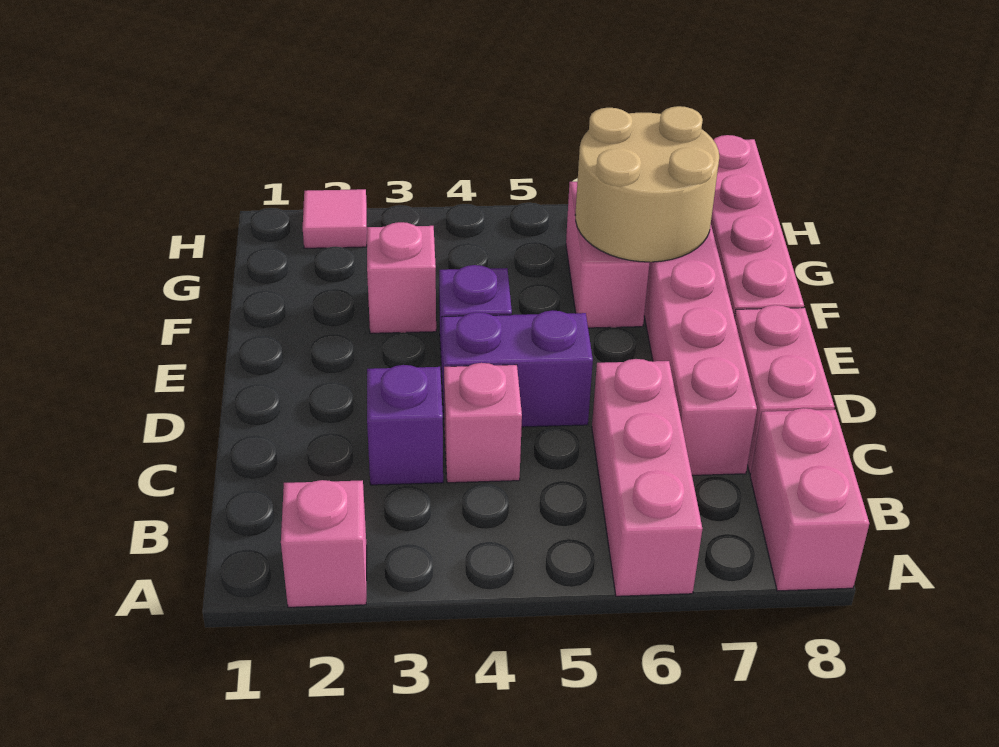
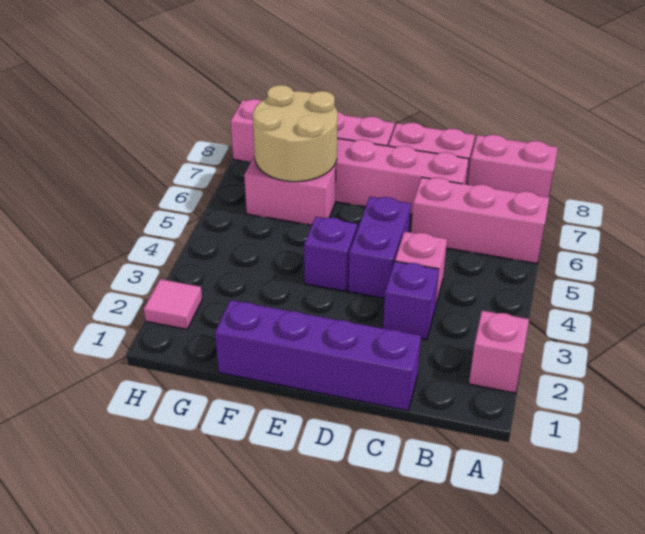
none -> purple brick C1:F1 level 1
pink brick F3 level 1 -> none

